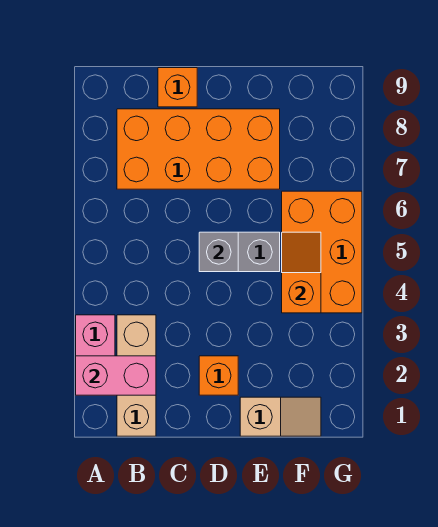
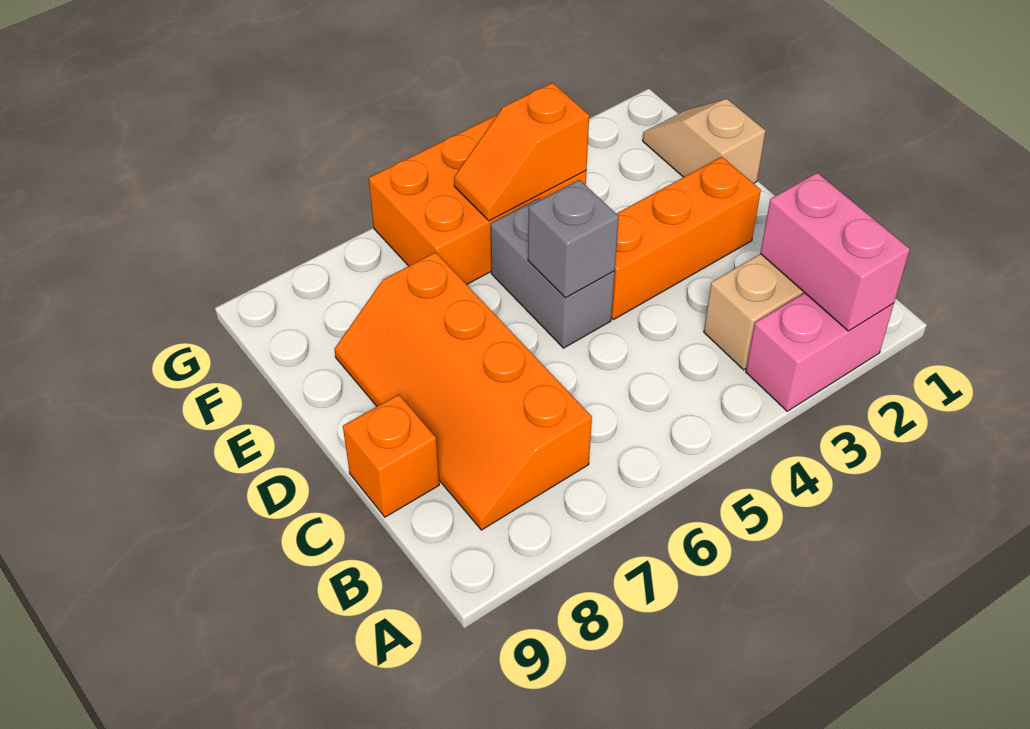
orange brick B7:E8 level 1 -> orange slope B7:E8 level 1 top 7
orange brick D2 level 1 -> orange brick D2:D4 level 1

